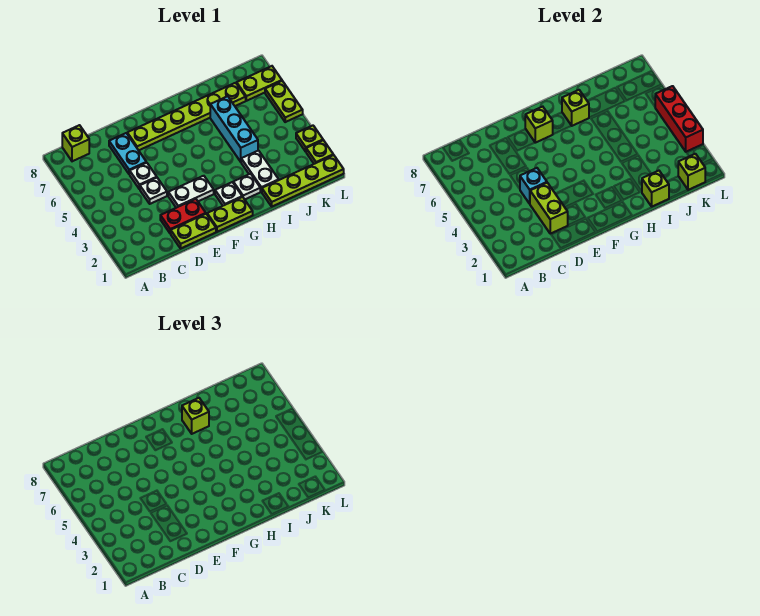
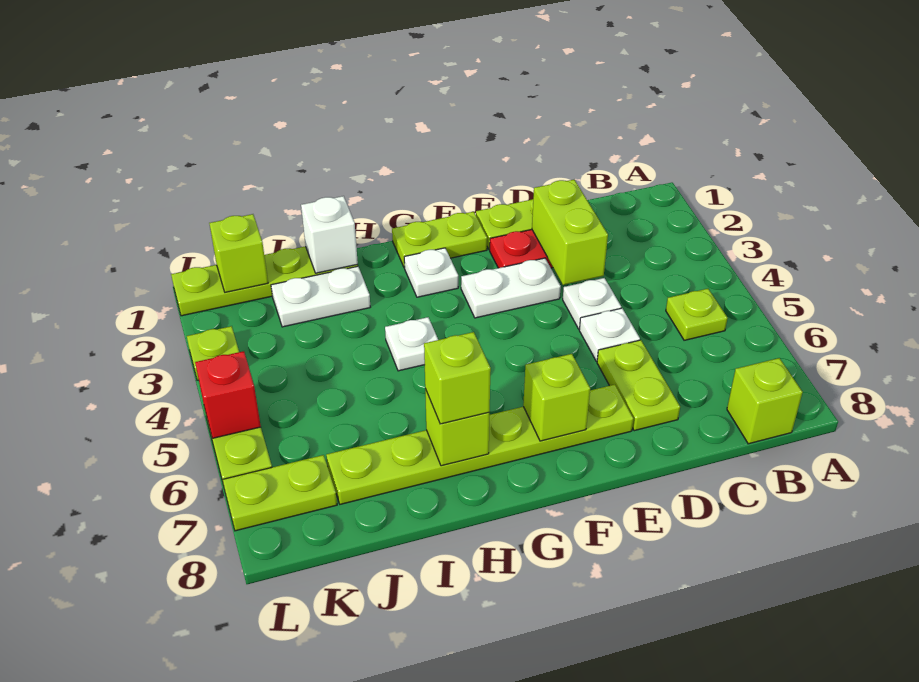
cyan brick D4 level 2 -> none
cyan plate D6:D7 level 1 -> lime plate D6:D7 level 1
white plate H2 level 1 -> white plate H4 level 1
lime brick I1 level 2 -> white brick I1 level 2
white plate I2:I3 level 1 -> white plate I2:J2 level 1
cyan brick I4:I6 level 1 -> none
lime plate L2 level 1 -> lime plate B5 level 1
red brick L3:L5 level 2 -> red brick L5 level 2

